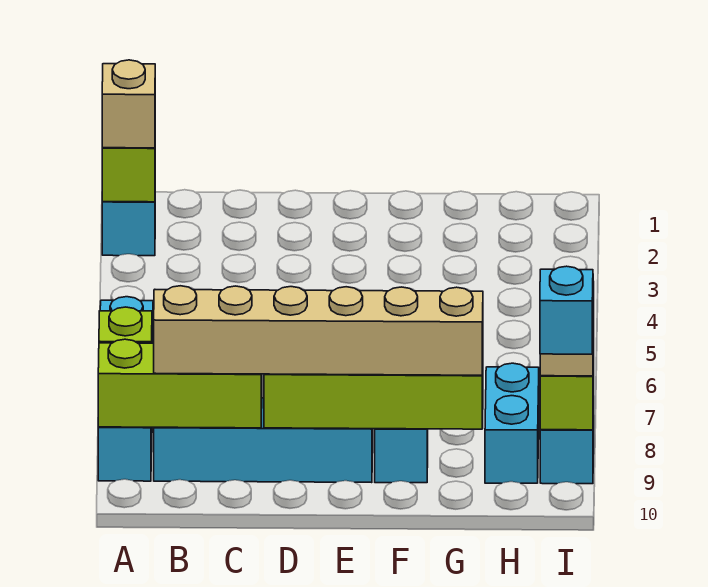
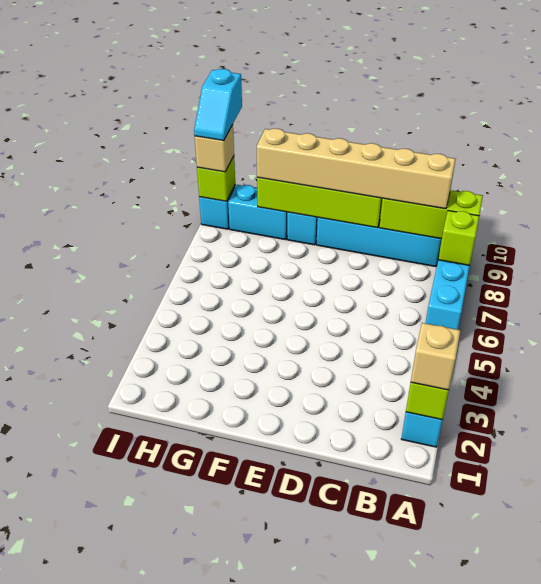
cyan brick H8:H9 level 1 -> cyan brick G9:H9 level 1

